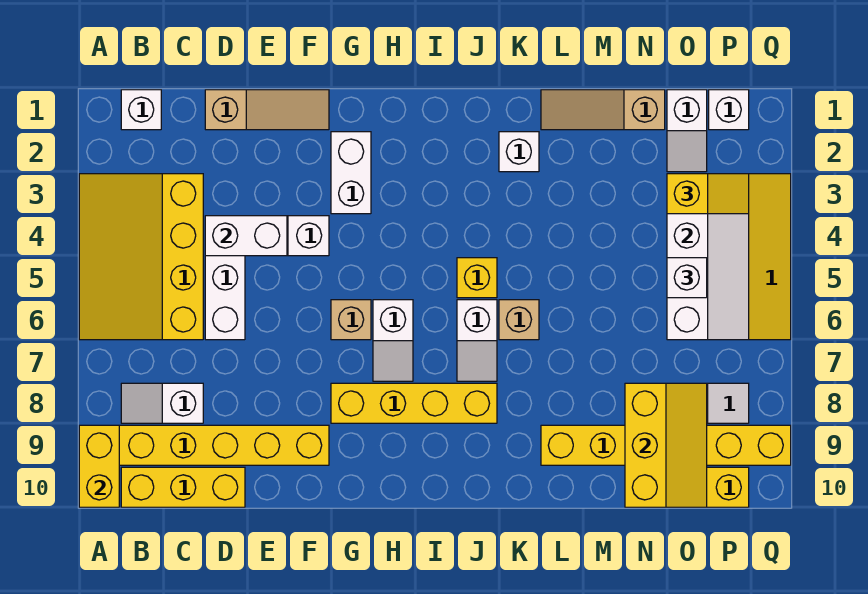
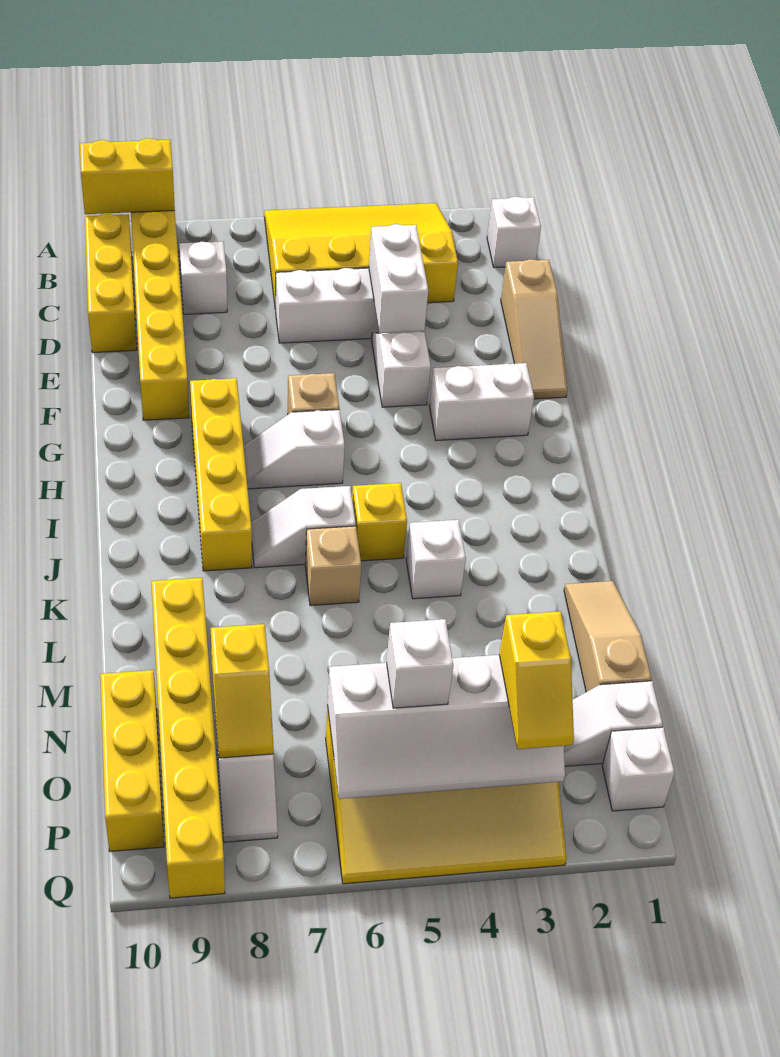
white brick K2 level 1 -> white brick K4 level 1
yellow slope N8:O10 level 2 top N -> yellow slope N8:O8 level 2 top N

